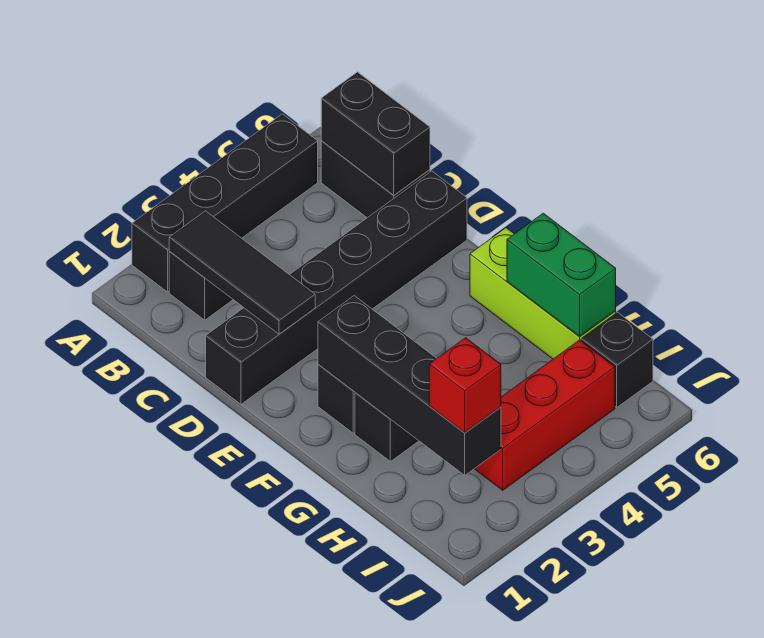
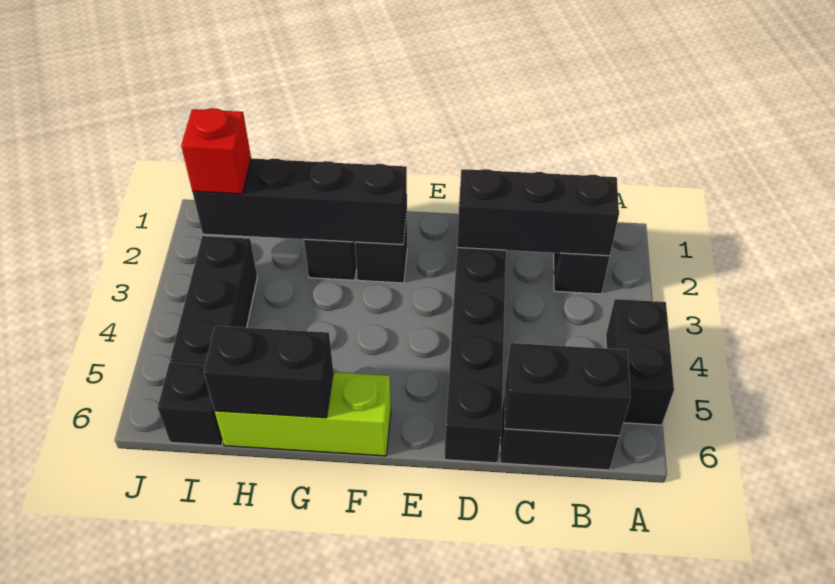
black brick A2:A5 level 1 -> black brick A4:A5 level 1
black tile B2:D2 level 2 -> black brick B2:D2 level 2
green brick G6:H6 level 2 -> black brick G6:H6 level 2
red brick I3:I5 level 1 -> black brick I3:I5 level 1

